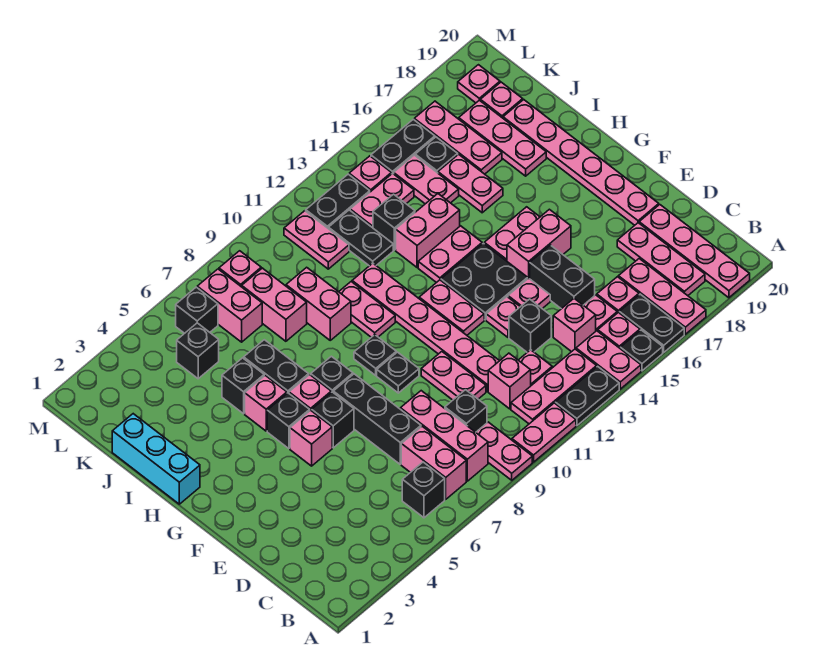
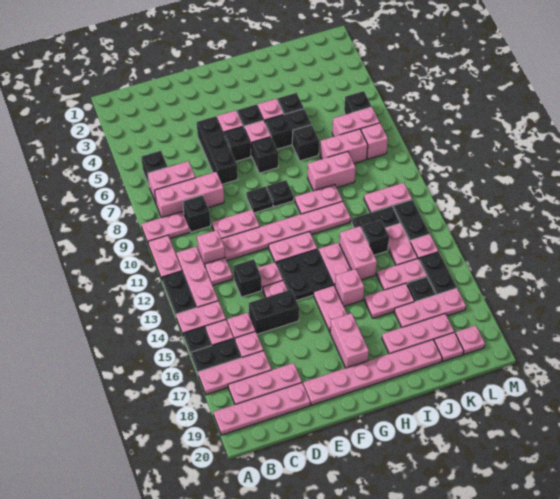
pink brick C14 level 1 -> pink brick H15 level 1
black brick D7:F7 level 1 -> black brick E5:E7 level 1
pink brick F15:F16 level 1 -> pink brick G17:G18 level 1
cyan brick H1:J1 level 1 -> none
black brick K5 level 1 -> black brick I7 level 1

